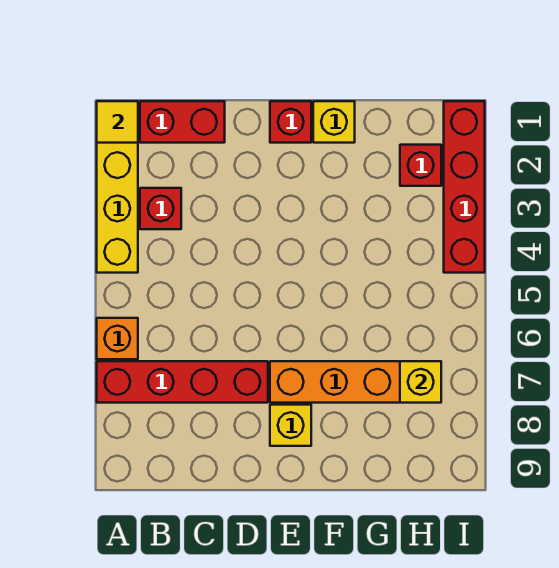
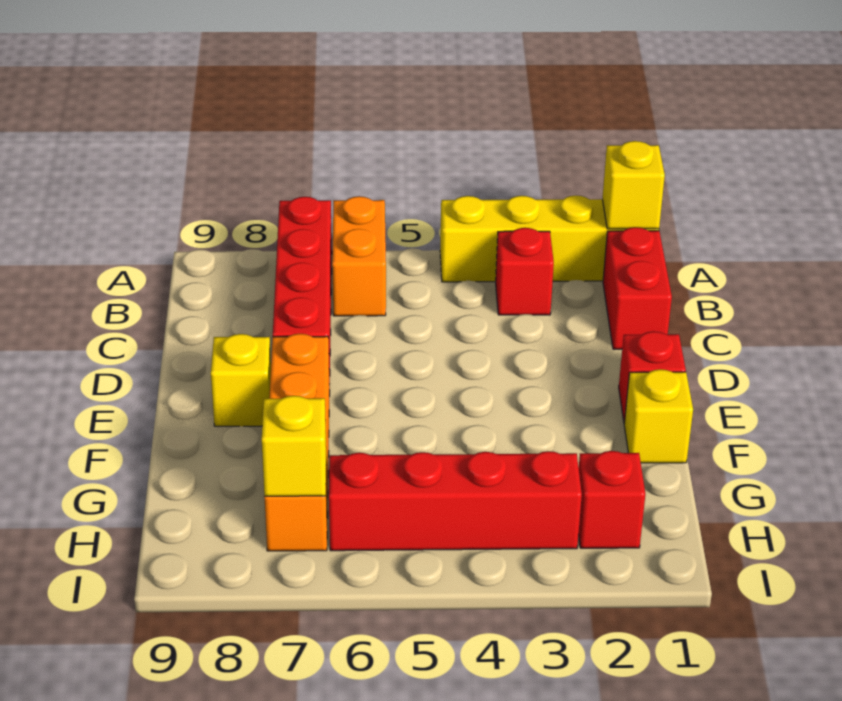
yellow tile A1 level 2 -> yellow brick A1 level 2
orange brick A6 level 1 -> orange brick A6:B6 level 1
red brick I1:I4 level 1 -> red brick H3:H6 level 1

